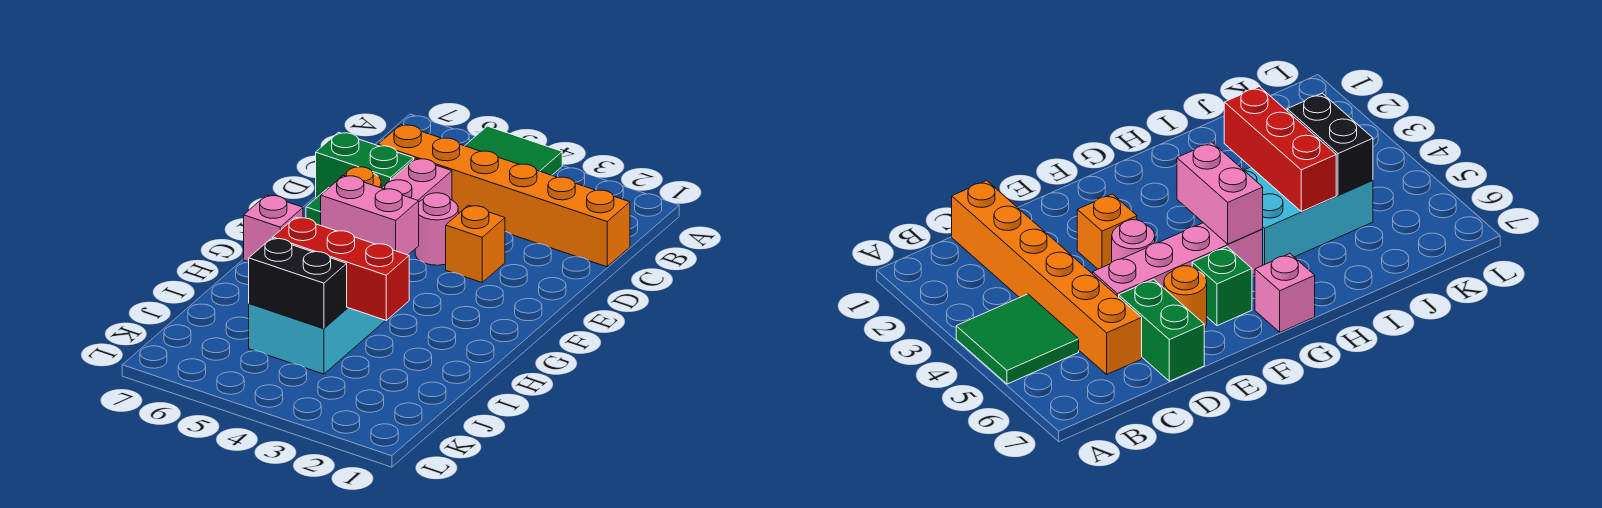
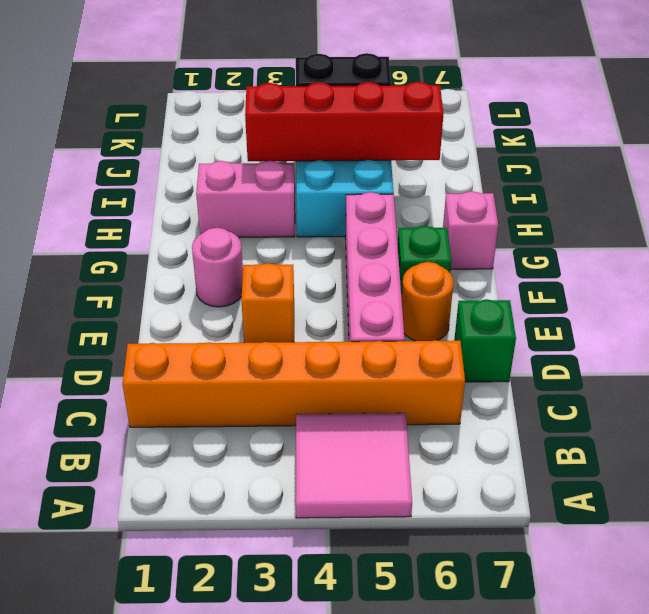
green tile A4:B5 level 1 -> pink tile A4:B5 level 1
green brick D6:D7 level 1 -> green brick D7 level 1
pink round brick E4 level 1 -> pink round brick F2 level 1
pink brick G4:G5 level 2 -> pink brick H2:H3 level 1
red brick I3:I5 level 2 -> red brick I3:I6 level 2

